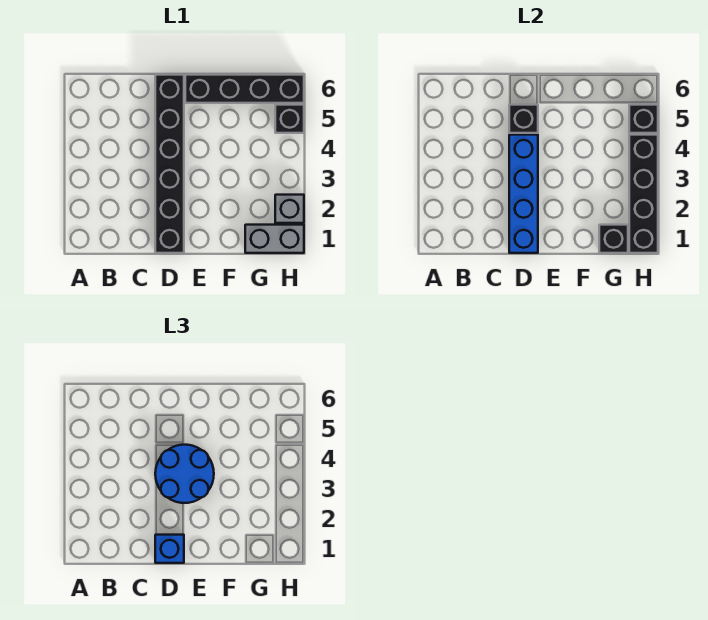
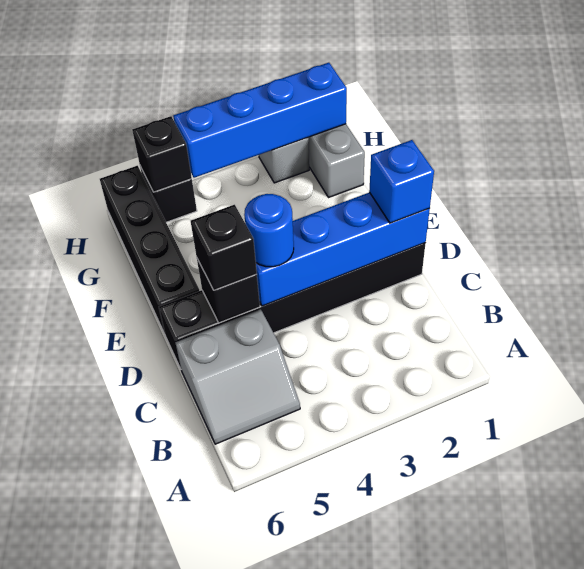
none -> grey slope B5:C6 level 1 top C
blue round brick D3:E4 level 3 -> blue round brick D4 level 3
black brick G1 level 2 -> black brick D5 level 3
black brick H1:H4 level 2 -> blue brick H1:H4 level 2

